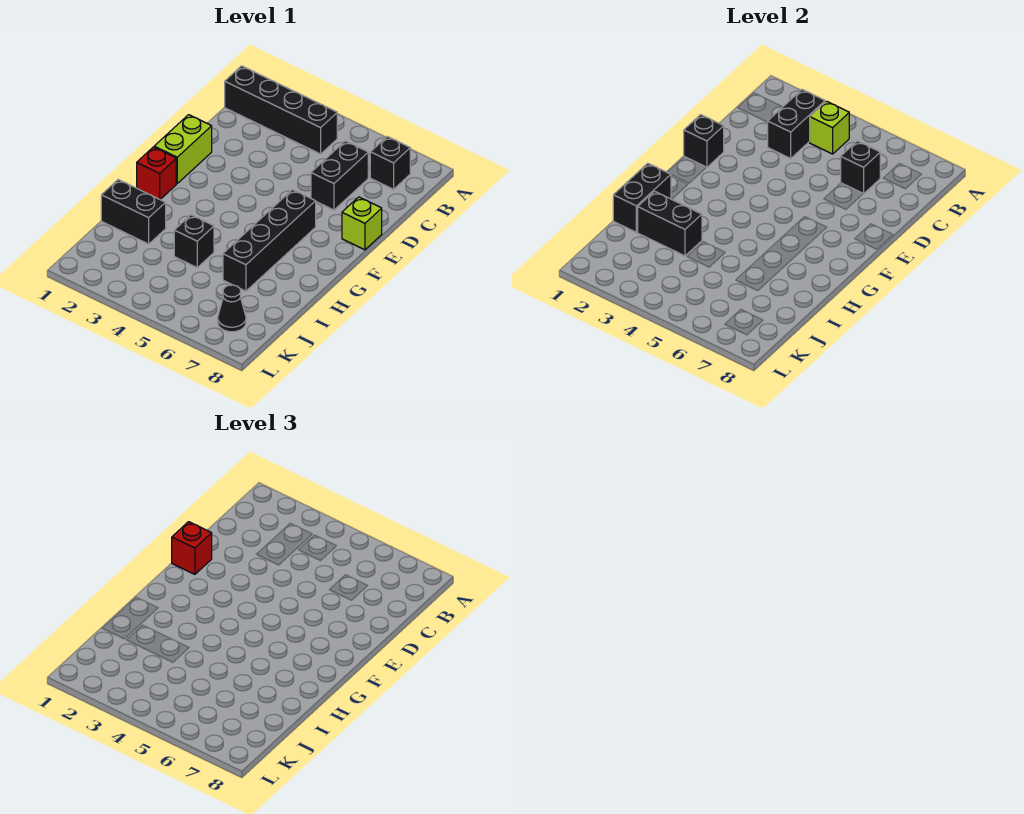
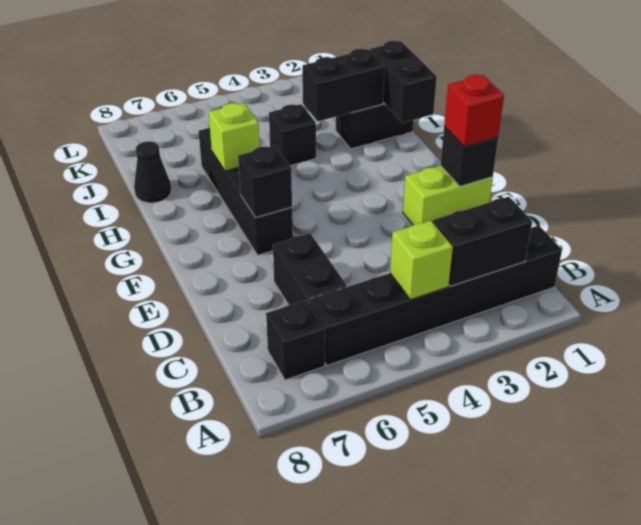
black brick B1:B4 level 1 -> black brick B1:B6 level 1
black brick B3:C3 level 2 -> black brick B2:B3 level 2
black brick C6 level 2 -> black brick F6 level 2
lime brick E1:F1 level 1 -> lime brick E1:E2 level 1
lime brick E8 level 1 -> lime brick H6 level 2
red brick G1 level 1 -> none
black cone K7 level 1 -> black cone I8 level 1

